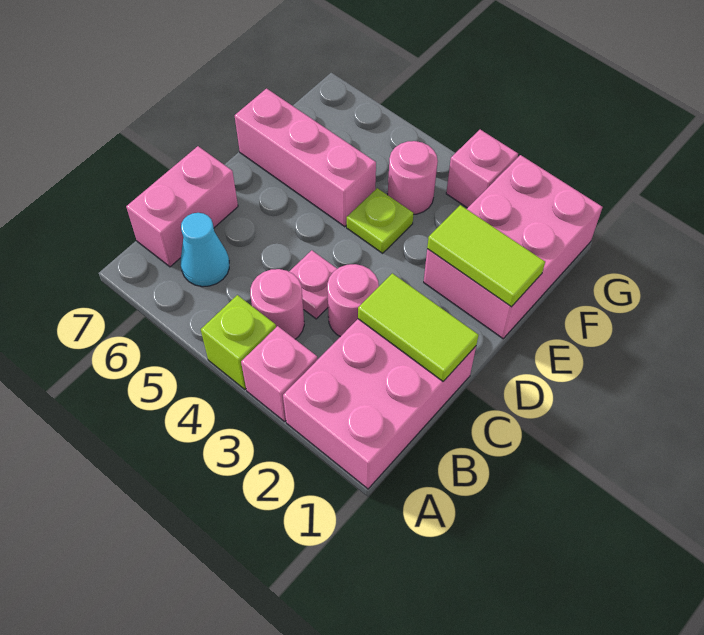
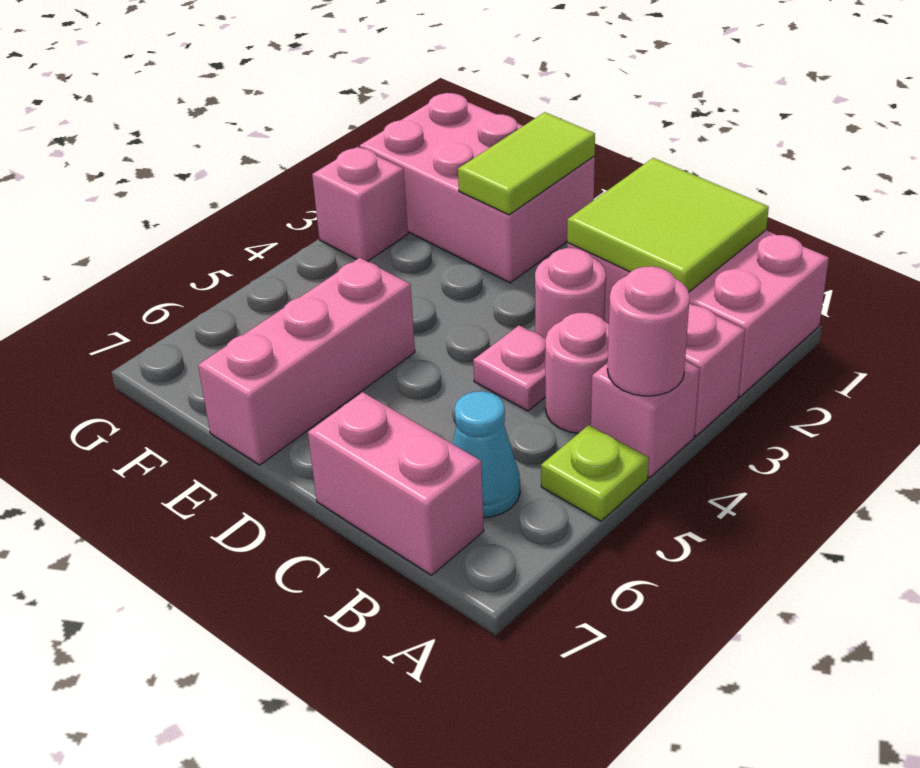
lime brick A4 level 1 -> pink brick A4 level 1
lime tile C1:C2 level 2 -> lime tile B1:C2 level 2
lime plate E4 level 1 -> lime plate A5 level 1
pink round brick F4 level 1 -> pink round brick A4 level 2

